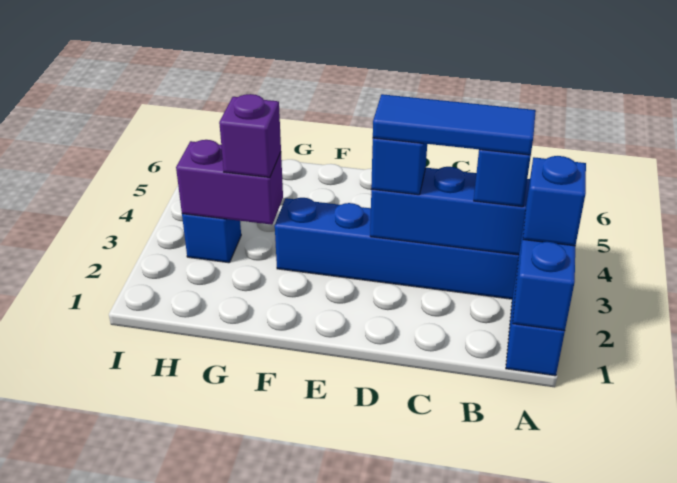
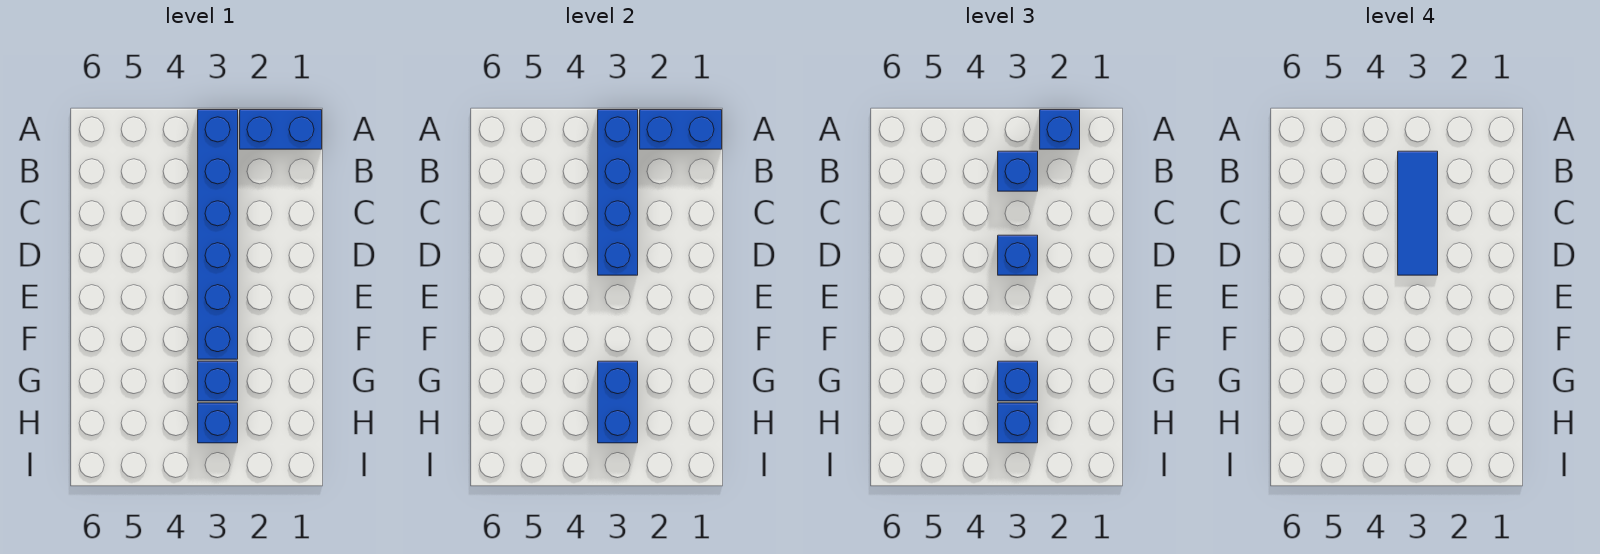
none -> blue brick G3 level 1
purple brick G3:H3 level 2 -> blue brick G3:H3 level 2
purple brick G3 level 3 -> blue brick G3 level 3
none -> blue brick H3 level 3

